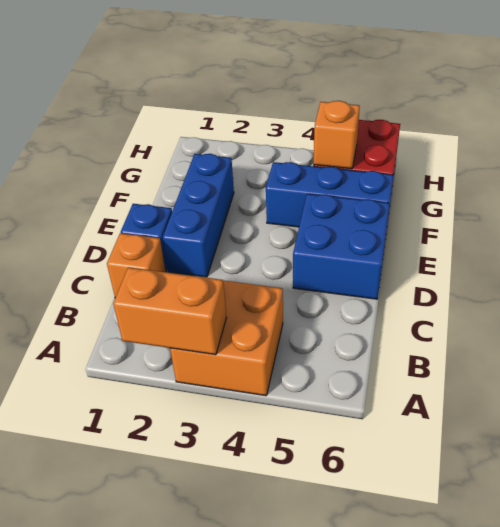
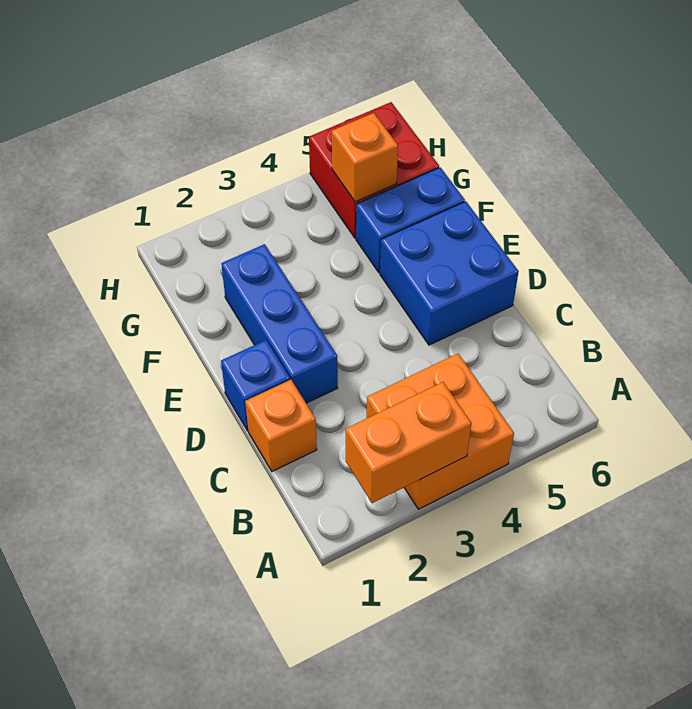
blue brick F4:F6 level 1 -> blue brick F5:F6 level 1

